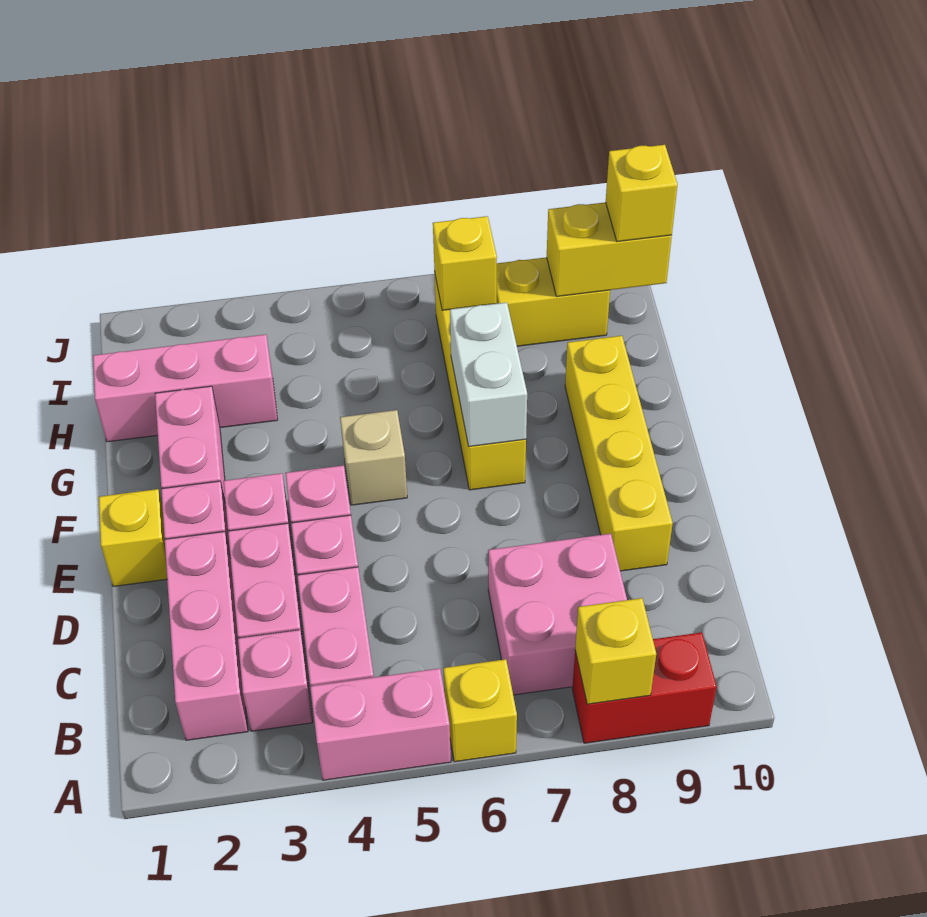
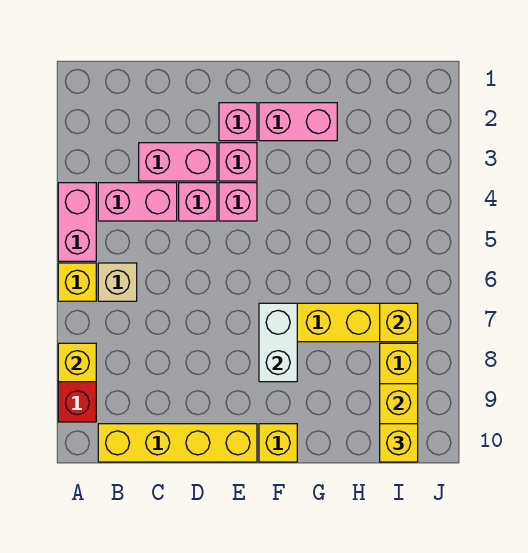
pink brick B2:D2 level 1 -> none
pink brick B3 level 1 -> none
pink brick B7:C8 level 1 -> none
yellow brick D9:G9 level 1 -> yellow brick B10:E10 level 1
yellow brick E1 level 1 -> yellow brick F10 level 1
tan brick F5 level 1 -> tan brick B6 level 1
white brick F7:G7 level 2 -> white brick F7:F8 level 2
pink brick H1:H3 level 1 -> none

